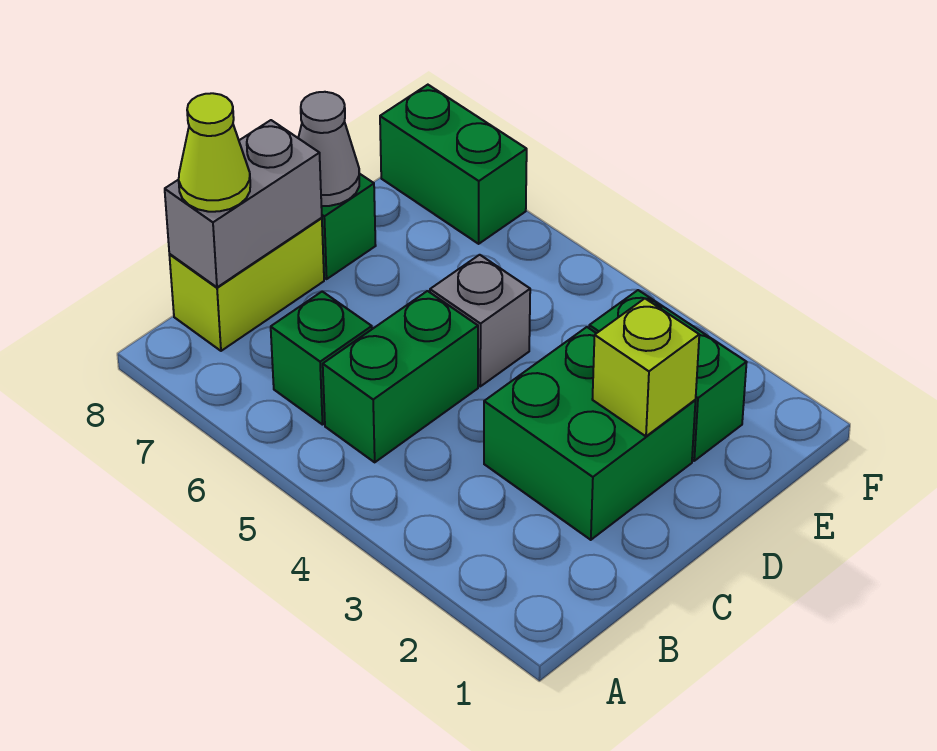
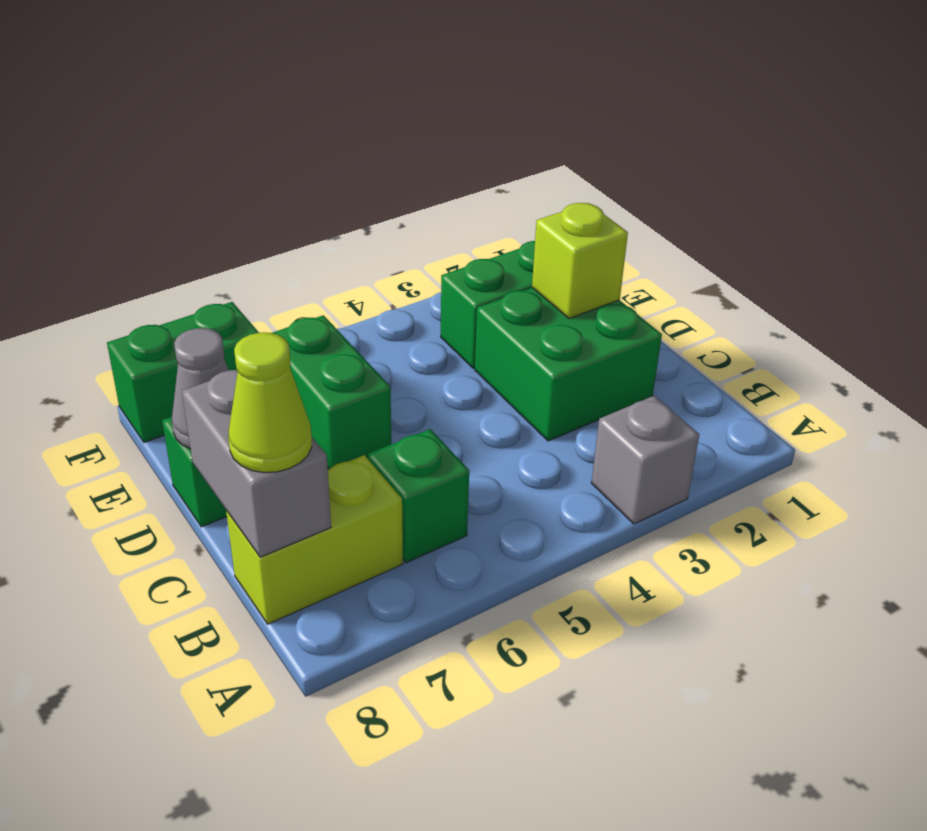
green brick B5:C5 level 1 -> green brick D6:E6 level 1
lime brick B8:C8 level 1 -> lime brick B7:B8 level 1
grey brick D5 level 1 -> grey brick A3 level 1

